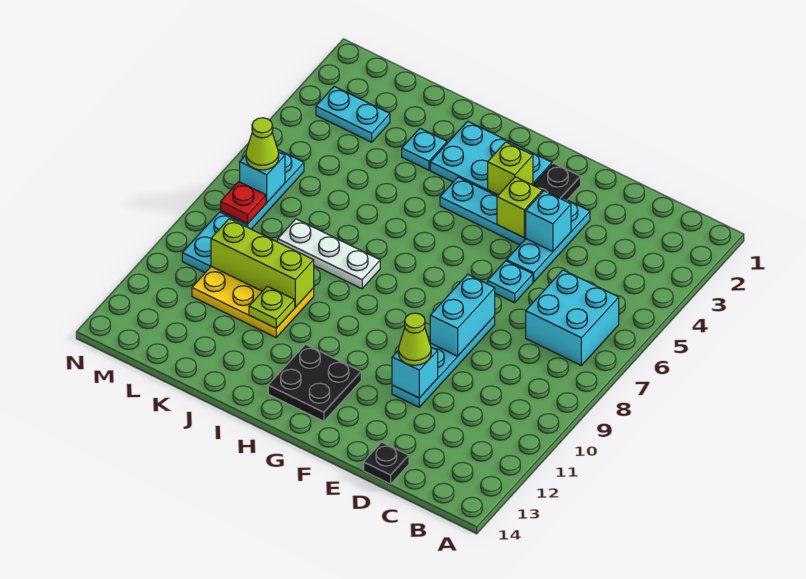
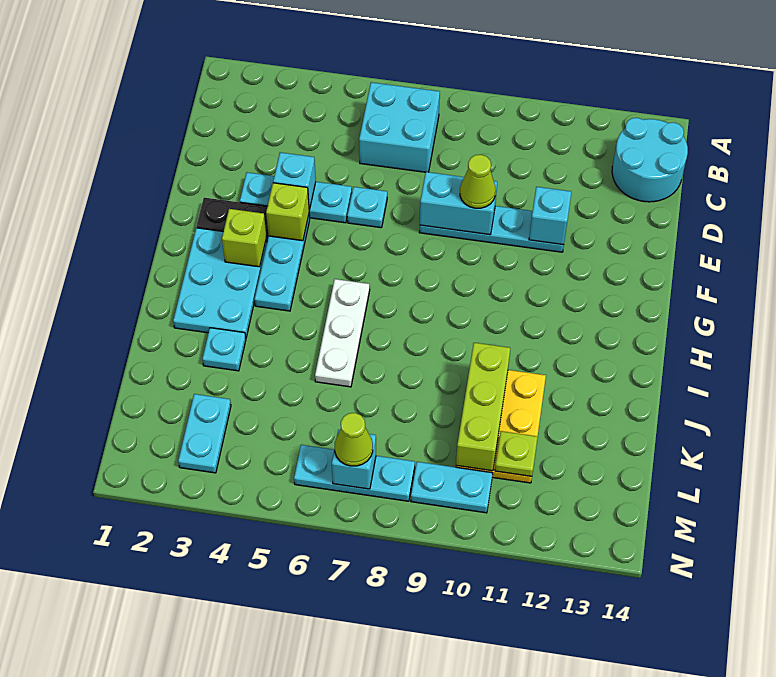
none -> cyan round brick B13:C14 level 1
black plate D14 level 1 -> none
lime cone E11 level 3 -> lime cone E9 level 3
black plate G12:H13 level 1 -> none
white plate I8:K8 level 1 -> white plate H6:J6 level 1
lime plate J11 level 2 -> lime plate L11 level 2
red plate M8 level 2 -> none

